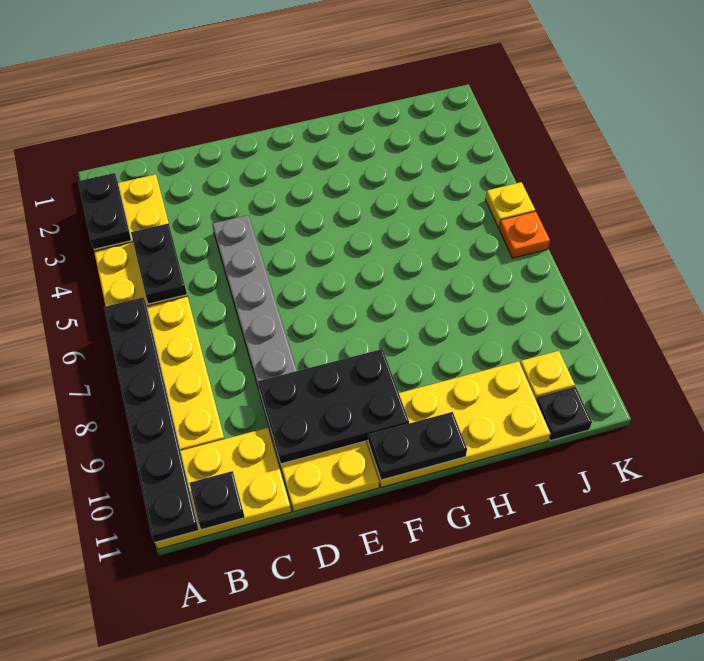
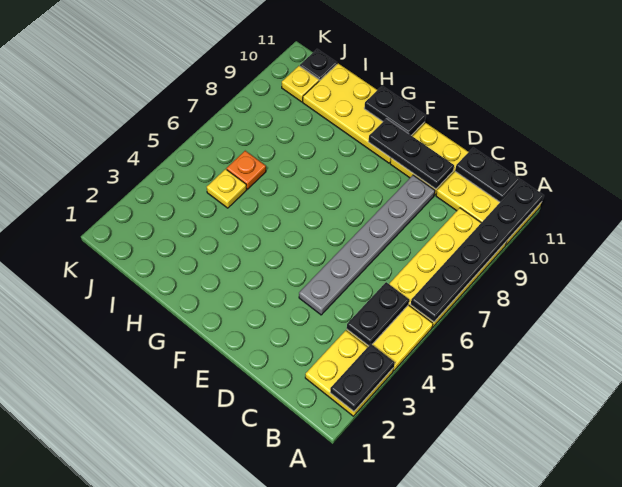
black plate B11 level 2 -> black plate B11:C11 level 2
black plate D9:F10 level 2 -> black plate D10:F10 level 2
yellow plate K5 level 1 -> yellow plate I5 level 1
orange plate K6 level 1 -> orange plate I6 level 1

